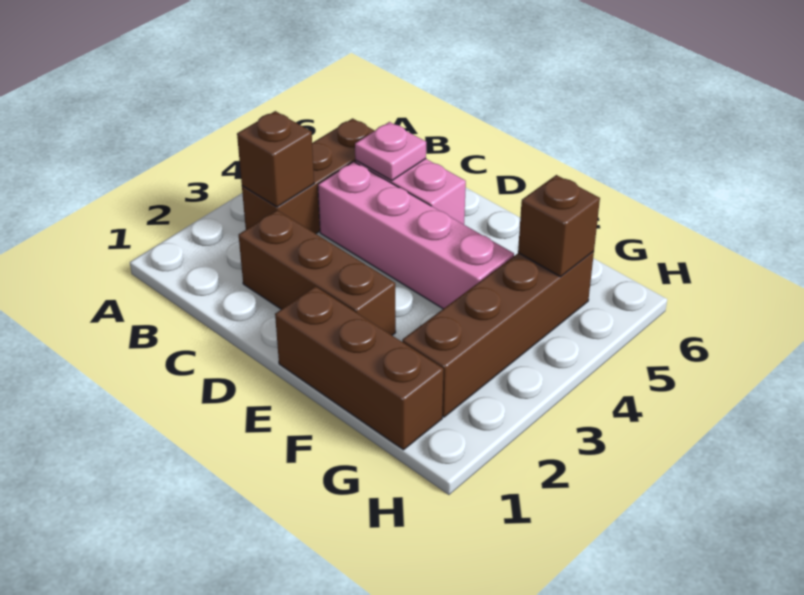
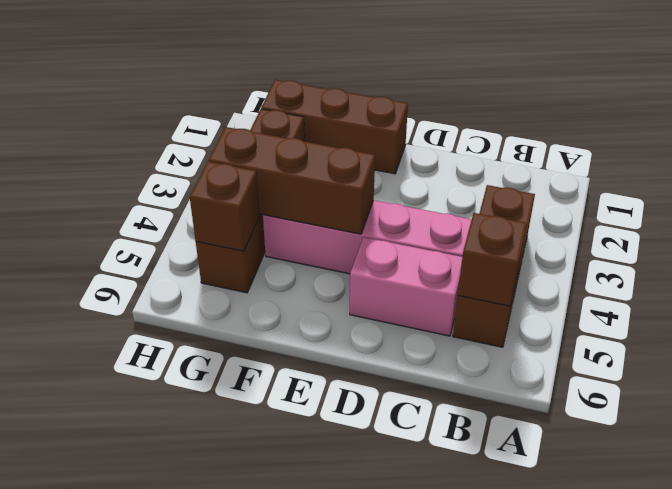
brown brick B3 level 2 -> brown brick B5 level 2
brown brick C2:E2 level 1 -> brown brick E4:G4 level 2
pink plate C5 level 2 -> none

